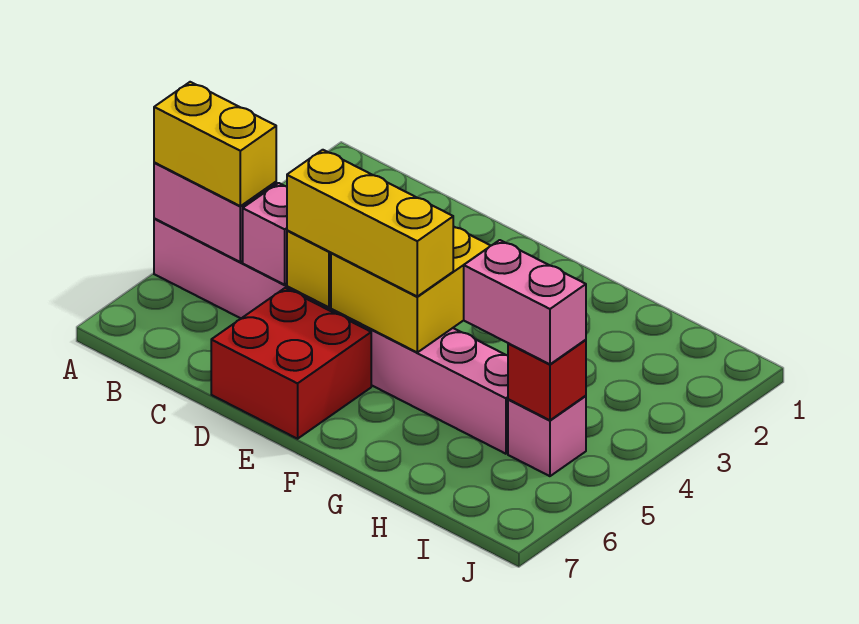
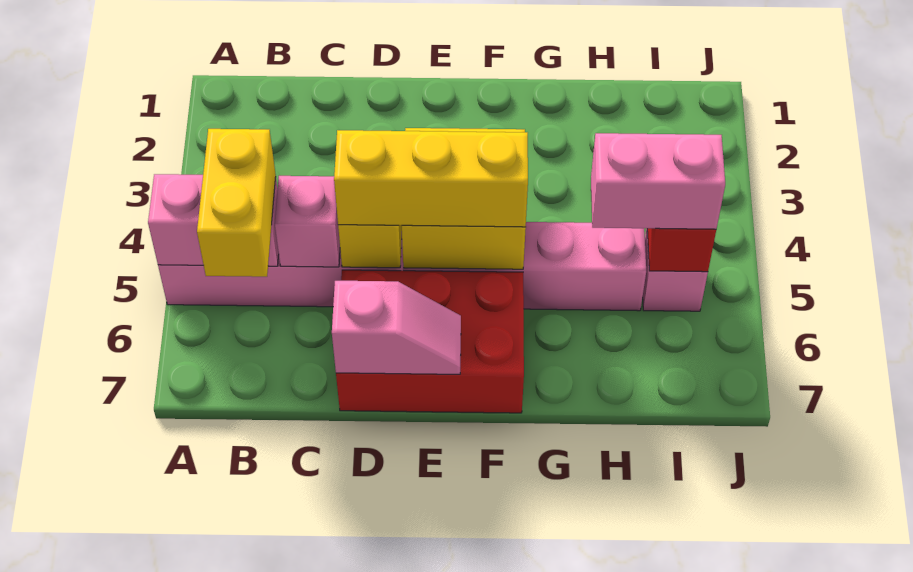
yellow brick A5:B5 level 3 -> yellow brick B5:B6 level 3
red brick D6:E7 level 1 -> red brick D6:F7 level 1
none -> pink slope D7:E7 level 2 top D

